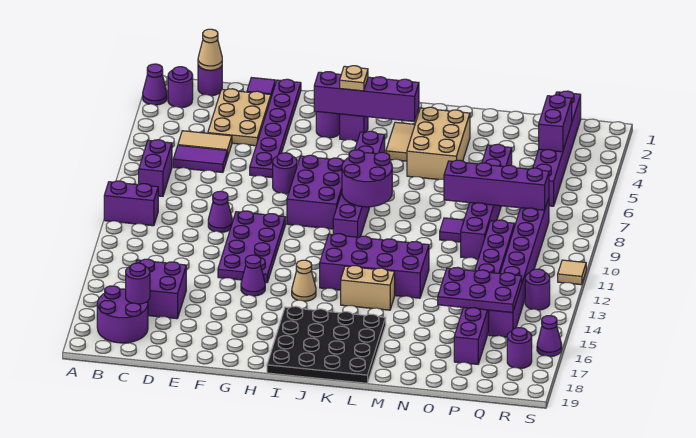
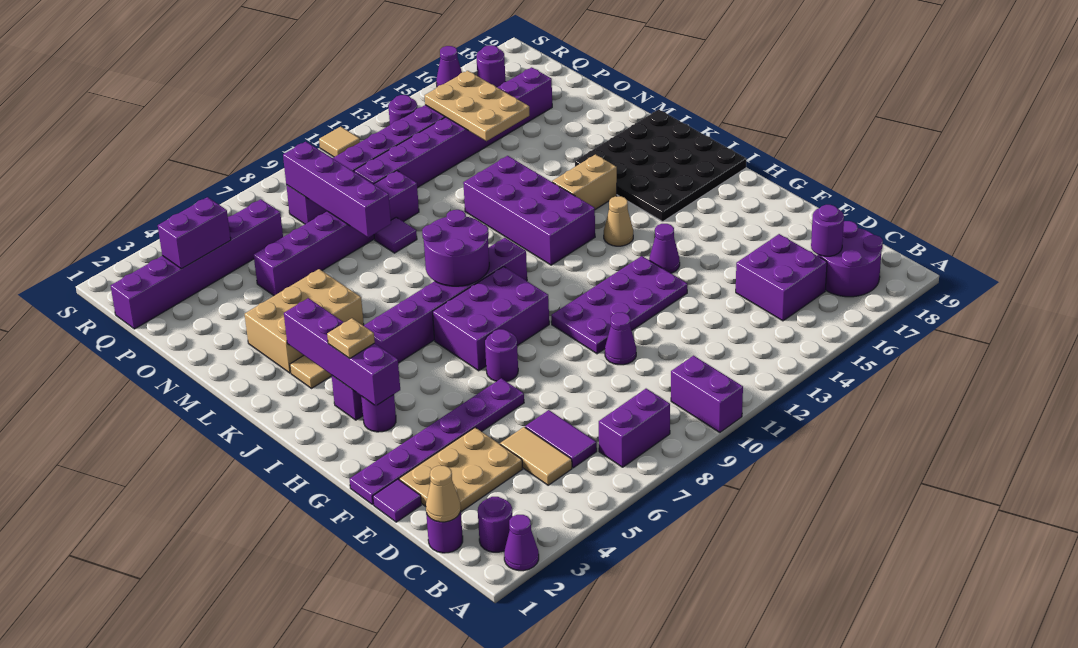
tan brick K14:L14 level 1 -> tan brick K14:K15 level 1
purple plate O14:Q15 level 2 -> tan plate O14:Q15 level 2

